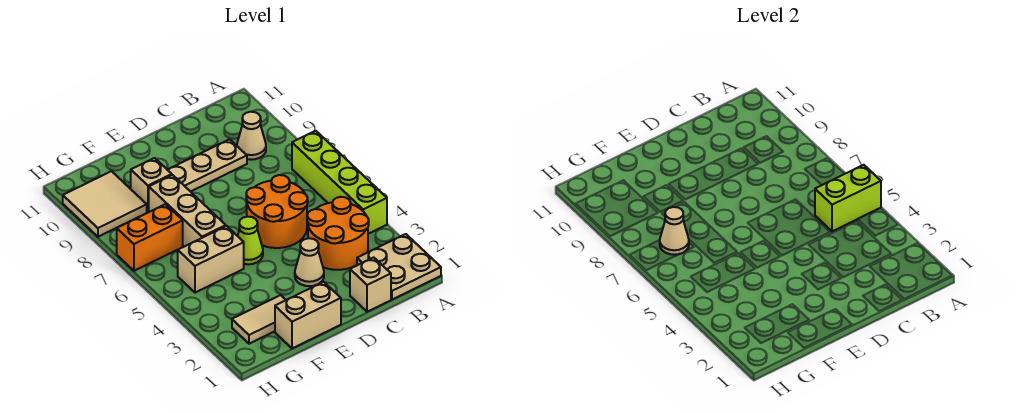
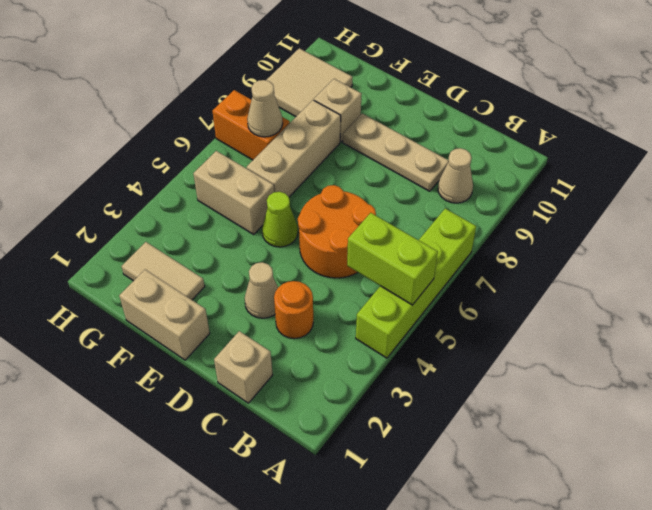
tan plate A1:B2 level 1 -> none
orange round brick B3:C4 level 1 -> orange round brick C3 level 1

